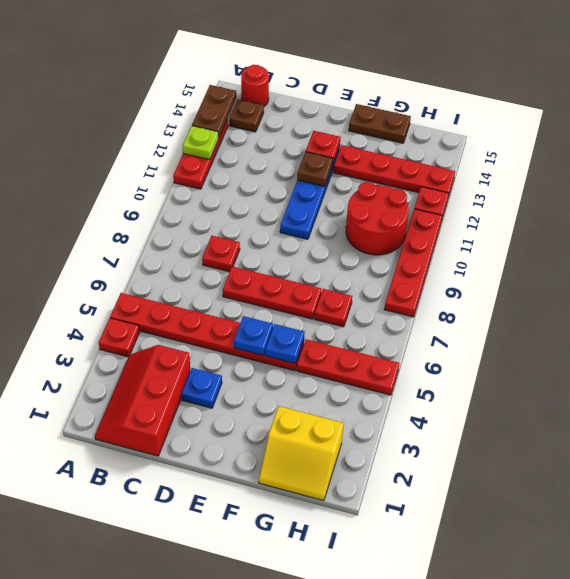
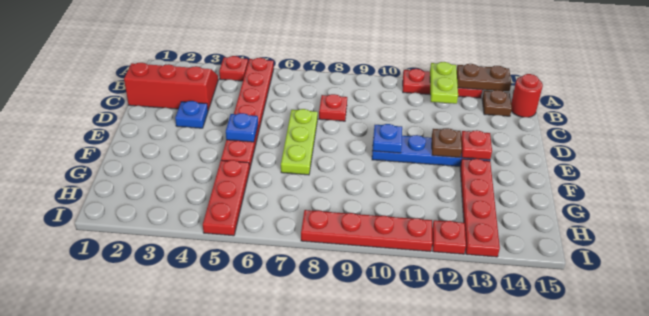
lime plate A12 level 2 -> lime plate A12:B12 level 2
red plate D7:F7 level 1 -> lime plate D7:F7 level 1
blue plate F5 level 2 -> blue plate E10 level 2
brown plate F15:G15 level 1 -> none
yellow slope G1:H2 level 1 top 2 -> none
red plate G7 level 1 -> none
red round brick G10:H11 level 1 -> none

